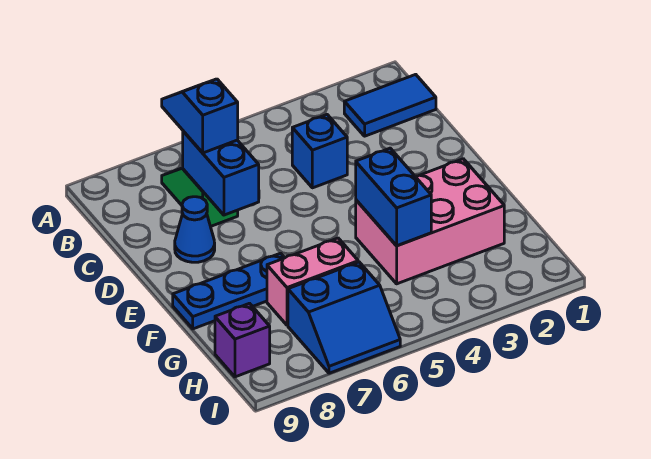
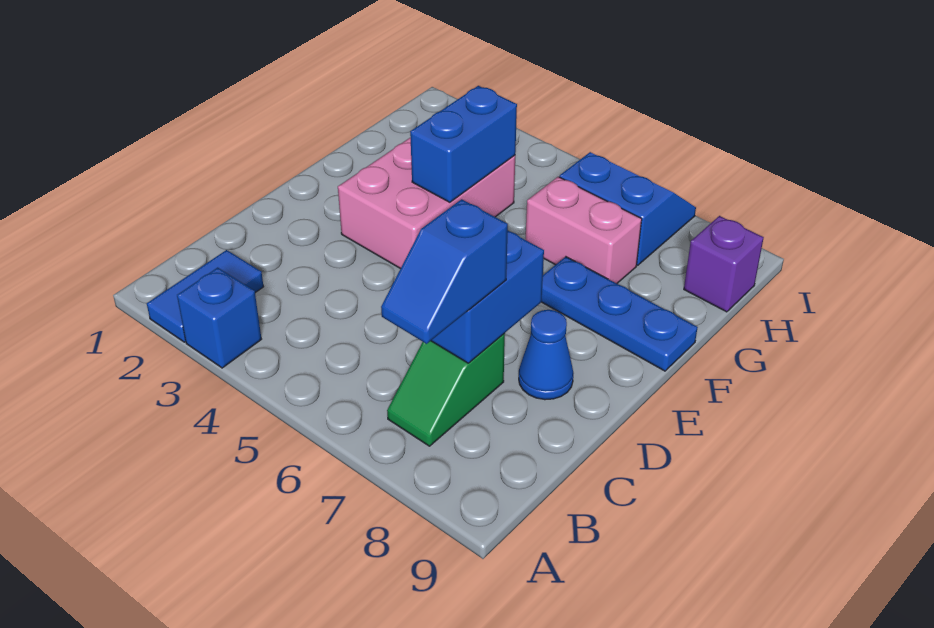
blue tile B1:B2 level 1 -> blue tile A2:B2 level 1
blue brick C4 level 1 -> blue brick A3 level 1
pink brick F2:G4 level 1 -> pink brick E3:G4 level 1

